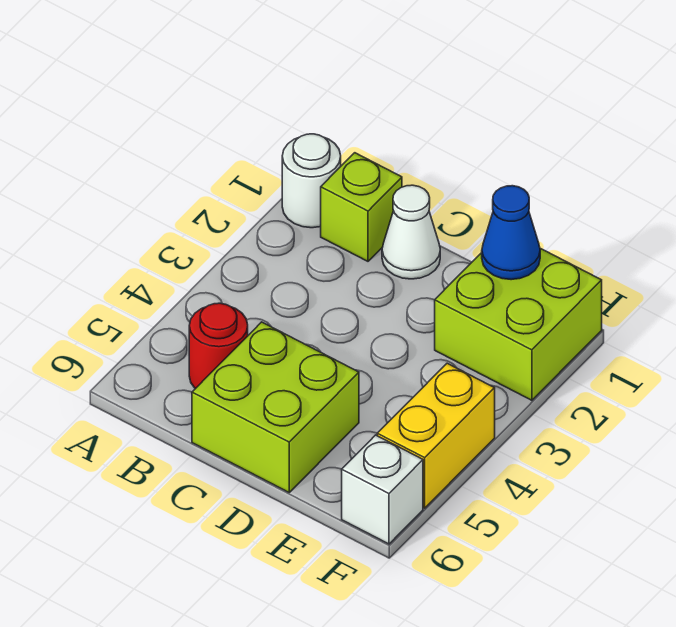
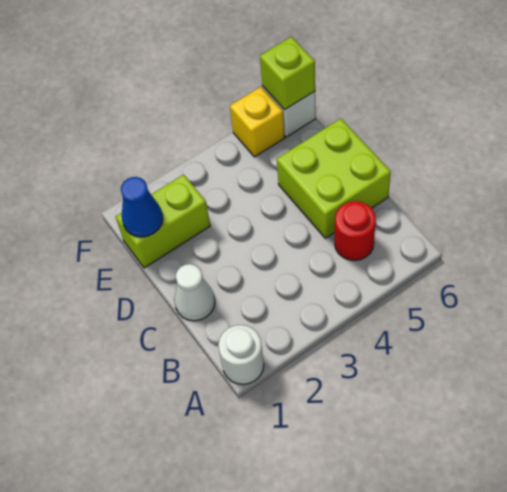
lime brick B1 level 1 -> lime brick F6 level 2
lime brick E1:F2 level 1 -> lime brick E1:E2 level 1
yellow brick F4:F5 level 1 -> yellow brick F5 level 1

